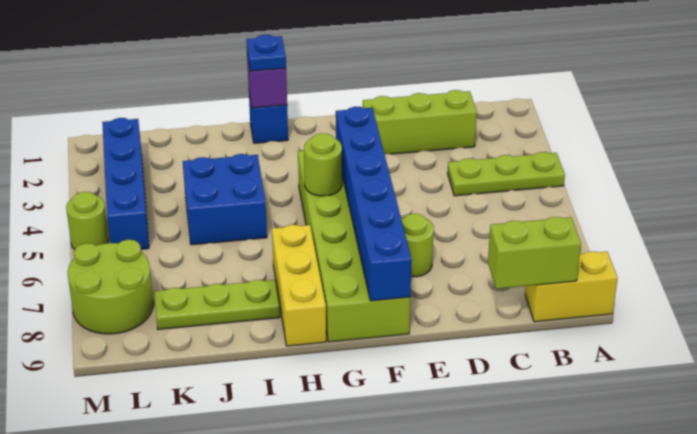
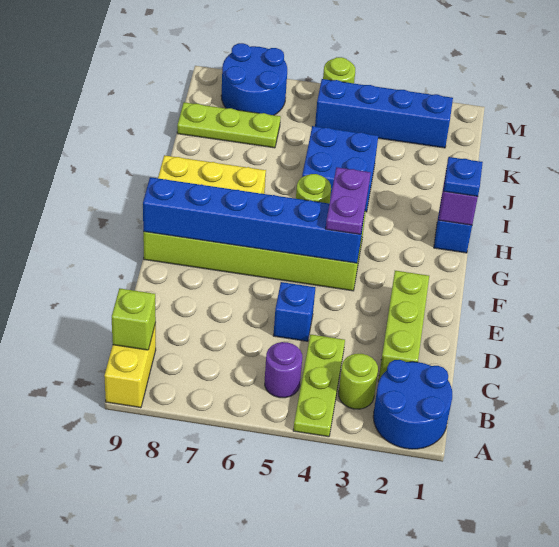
none -> blue round brick A1:B2 level 1
none -> purple round brick B5 level 1
lime brick B9:C9 level 2 -> lime brick B9 level 2
none -> blue brick D5 level 1
lime round brick E7 level 1 -> lime round brick B3 level 1
none -> purple plate F4:G4 level 3
lime plate I8:K8 level 1 -> lime plate K7:K9 level 1
lime round brick L7:M8 level 1 -> blue round brick L7:M8 level 1

